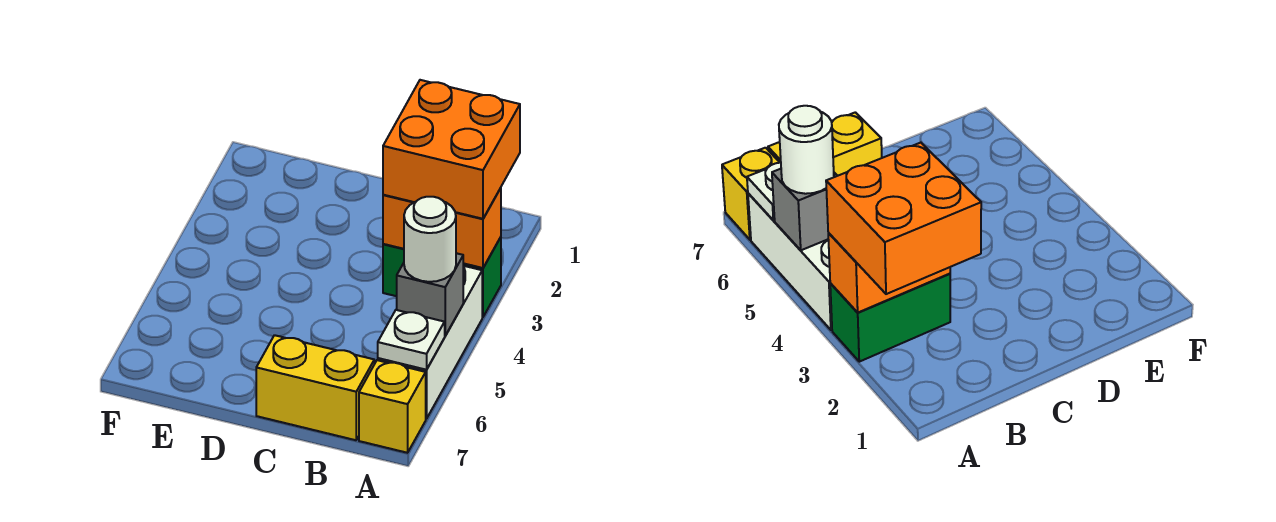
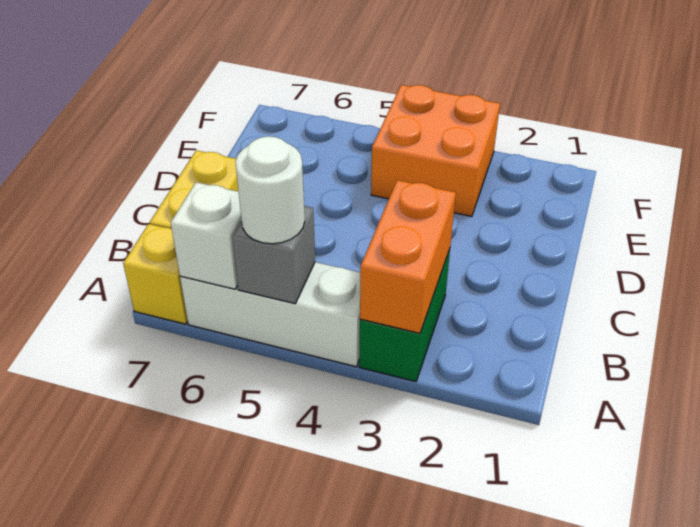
orange brick A2:B3 level 3 -> orange brick E3:F4 level 1
white plate A6 level 2 -> white brick A6 level 2

